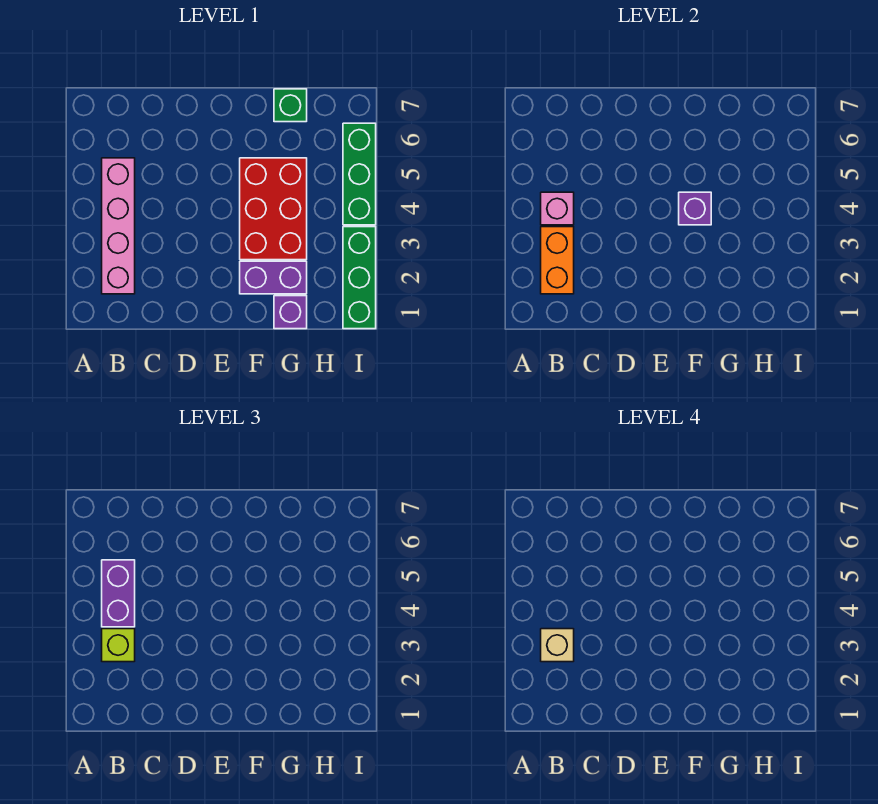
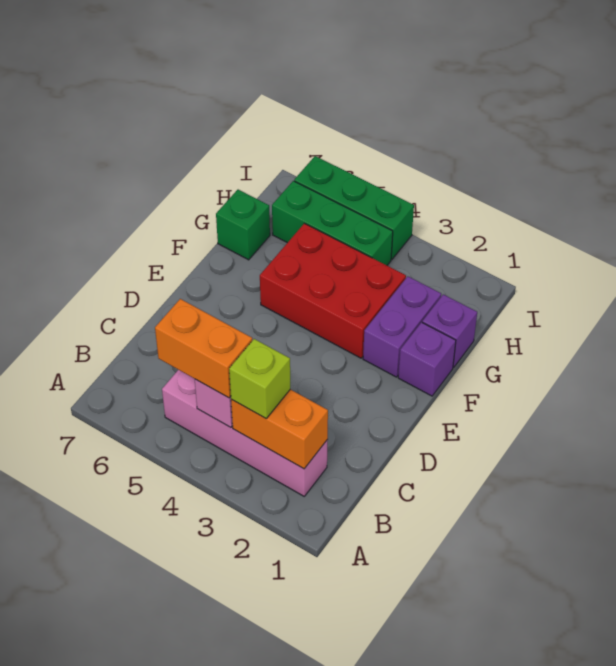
tan brick B3 level 4 -> none
purple brick B4:B5 level 3 -> orange brick B4:B5 level 3
purple brick F4 level 2 -> purple brick F1 level 1
green brick I1:I3 level 1 -> green brick H4:H6 level 1

